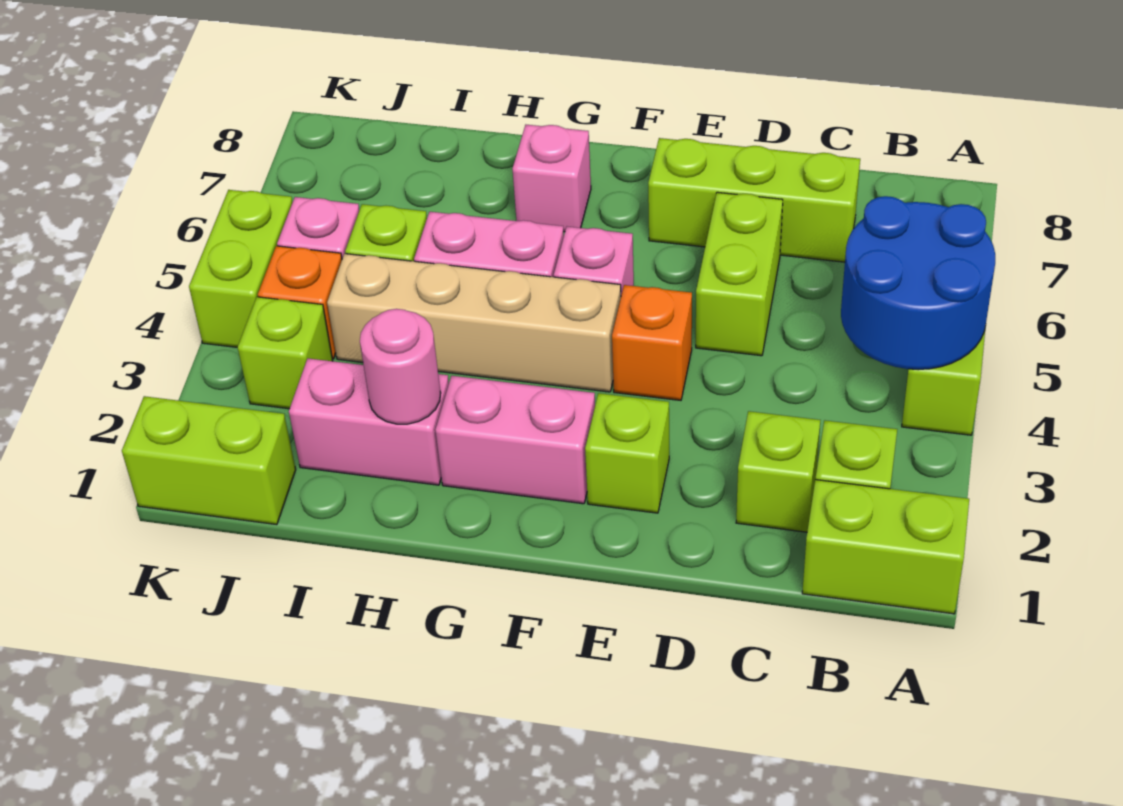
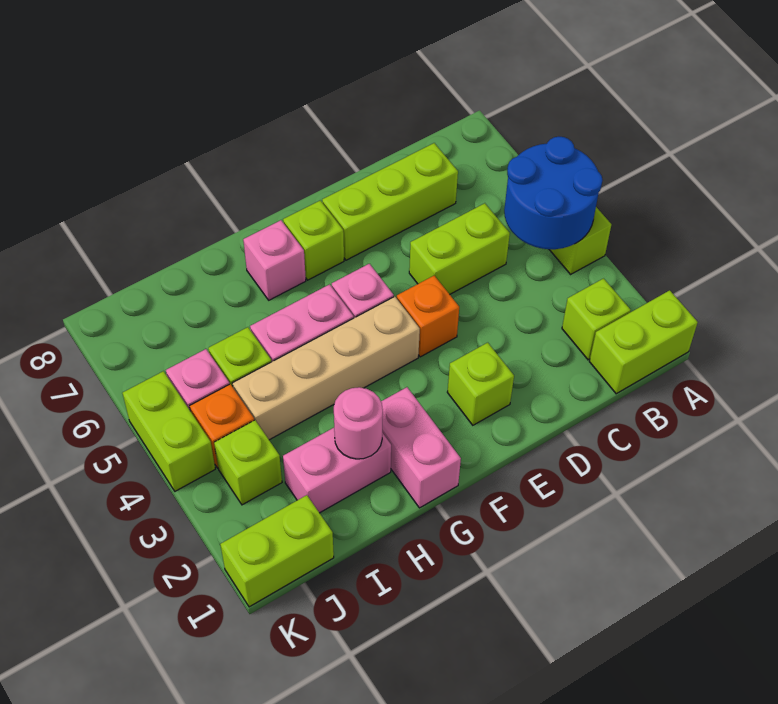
lime brick C2 level 1 -> lime brick F7 level 1
lime brick D5:D6 level 1 -> lime brick C5:D5 level 1
pink brick F2:G2 level 1 -> pink brick G1:G2 level 1

